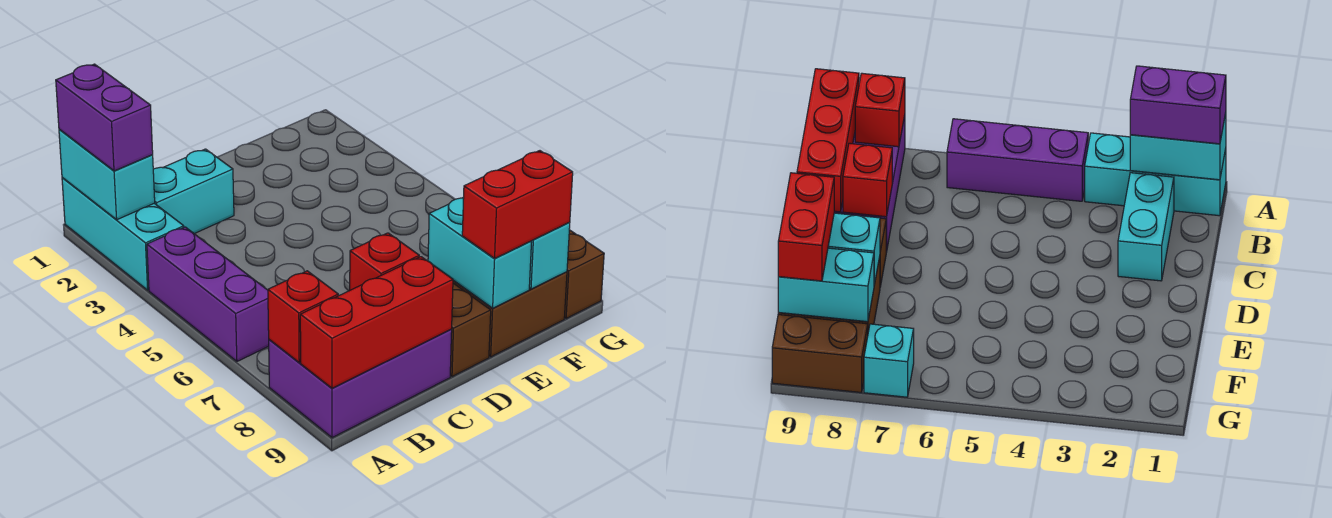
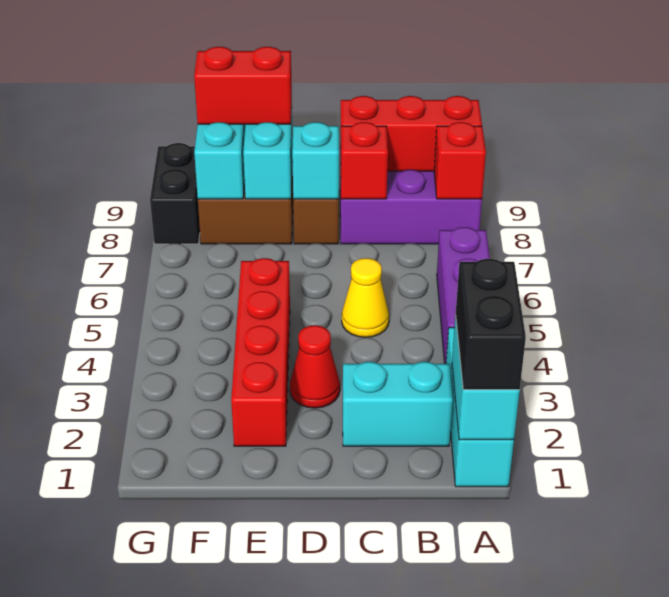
purple brick A1:A2 level 3 -> black brick A1:A2 level 3
none -> yellow cone C5 level 1
none -> red cone D3 level 1
none -> red brick E2:E5 level 1
cyan brick G7 level 1 -> cyan brick D8 level 2
brown brick G8:G9 level 1 -> black brick G8:G9 level 1

